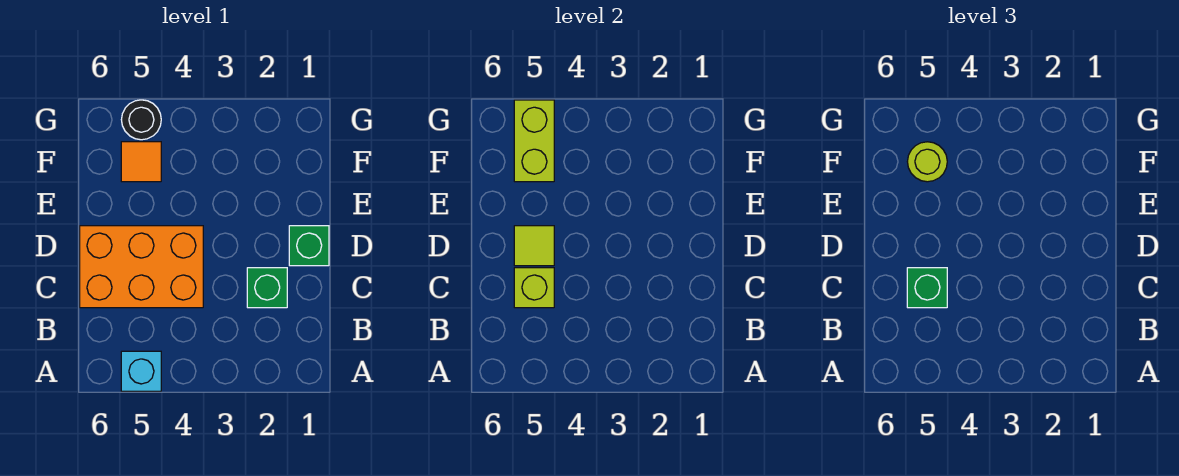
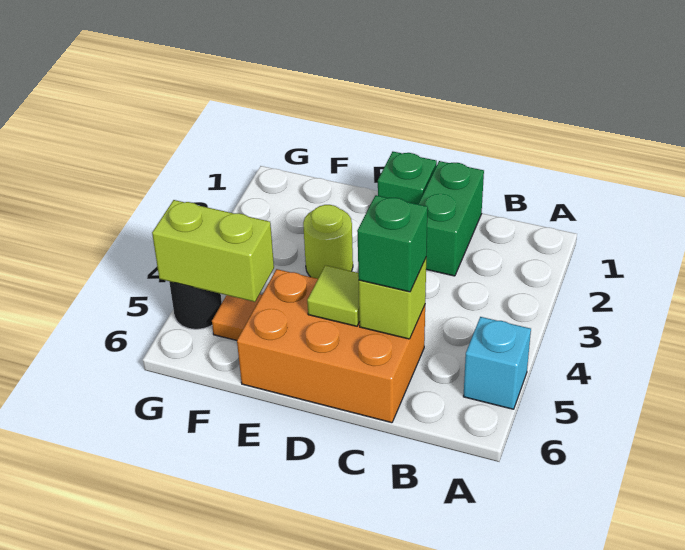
green brick C2 level 1 -> green brick C1:C2 level 1
orange brick C4:D6 level 1 -> orange brick C5:E6 level 1
lime round brick F5 level 3 -> lime round brick E3 level 1

